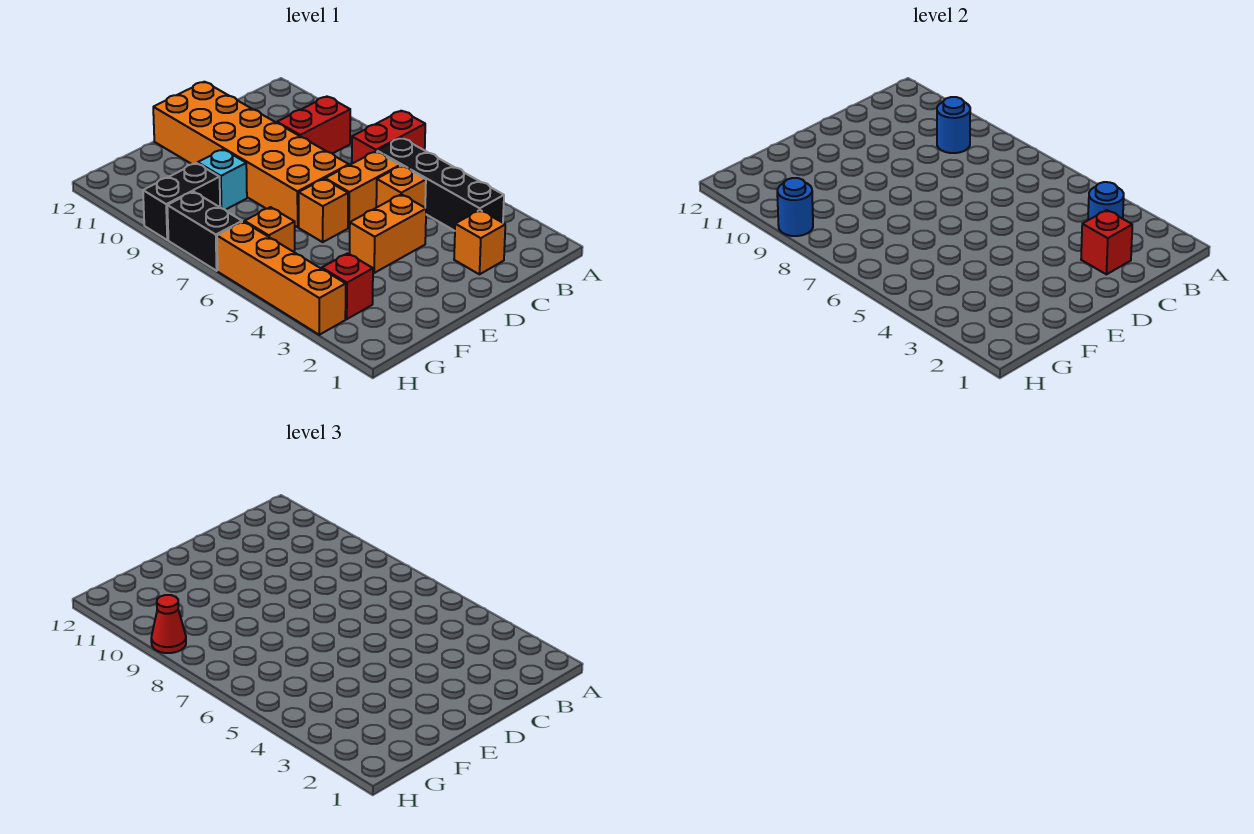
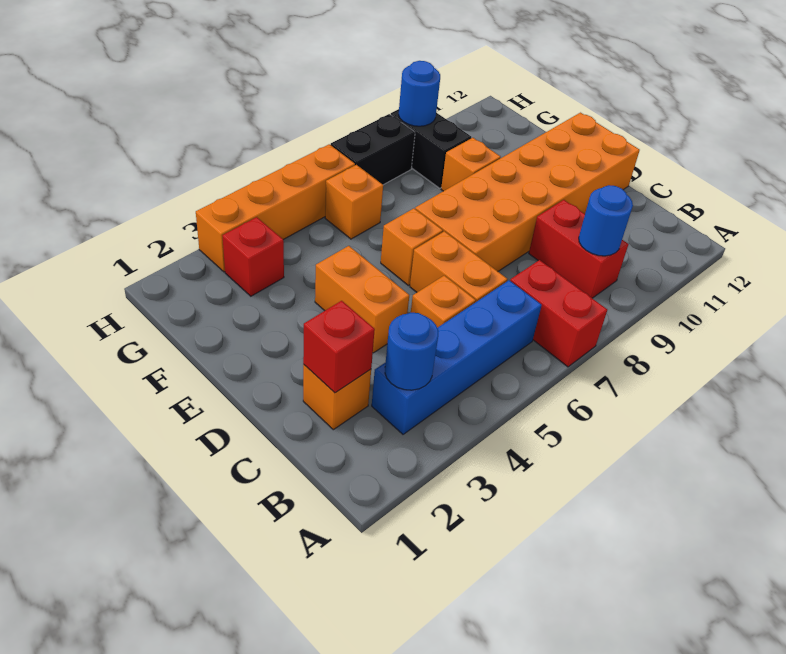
black brick B3:B6 level 1 -> blue brick B3:B6 level 1
cyan brick F9 level 1 -> orange brick F9 level 1
red cone H9 level 3 -> none

